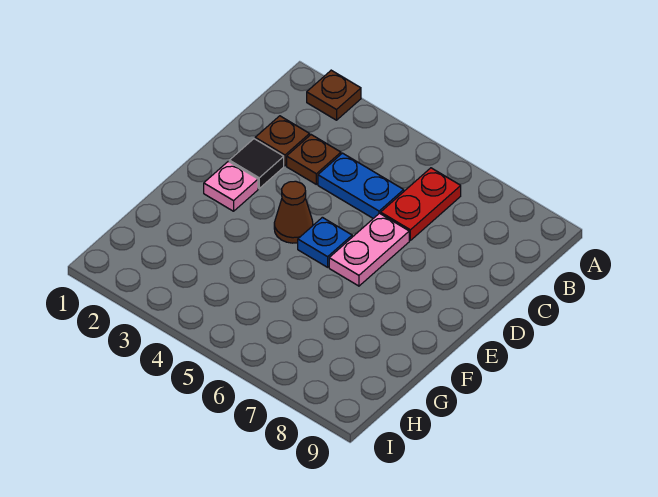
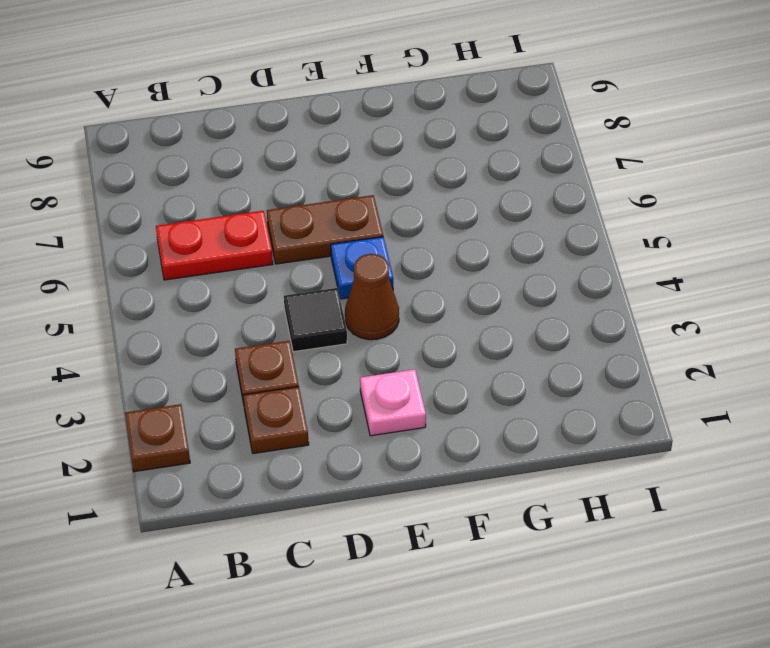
blue plate C4:C5 level 1 -> none
black tile D2 level 1 -> black tile D4 level 1
pink plate D6:E6 level 1 -> brown plate D6:E6 level 1

